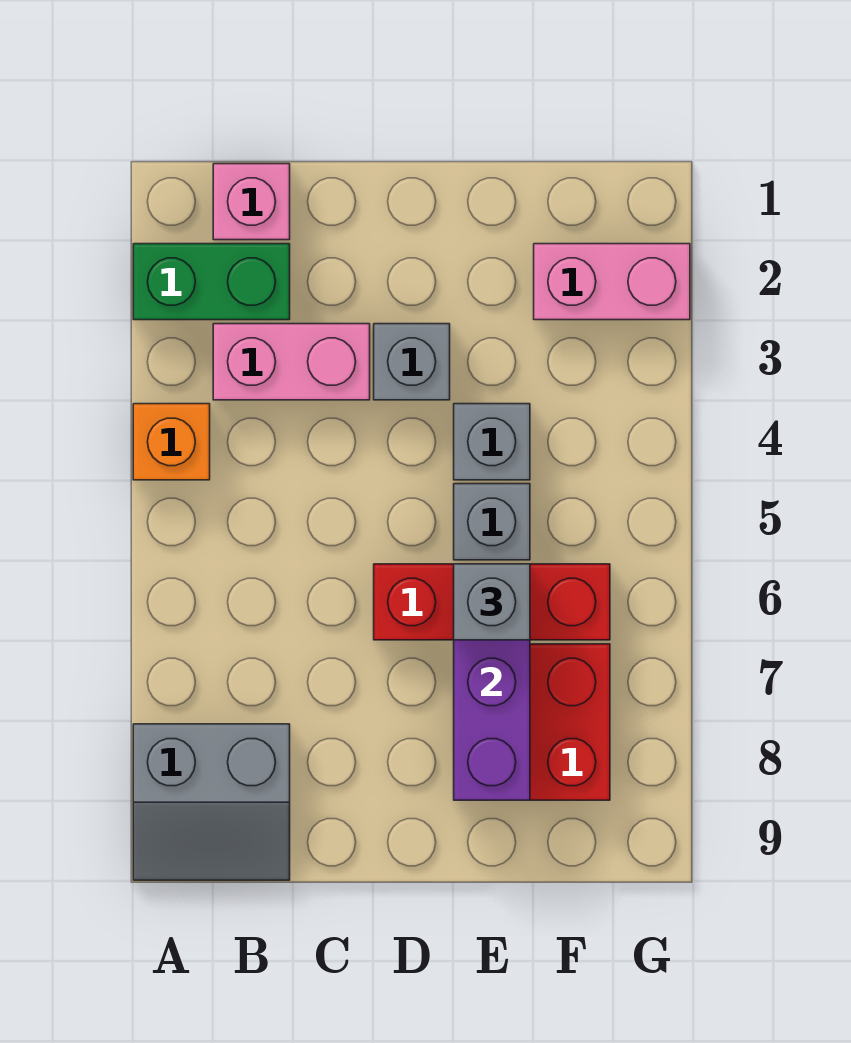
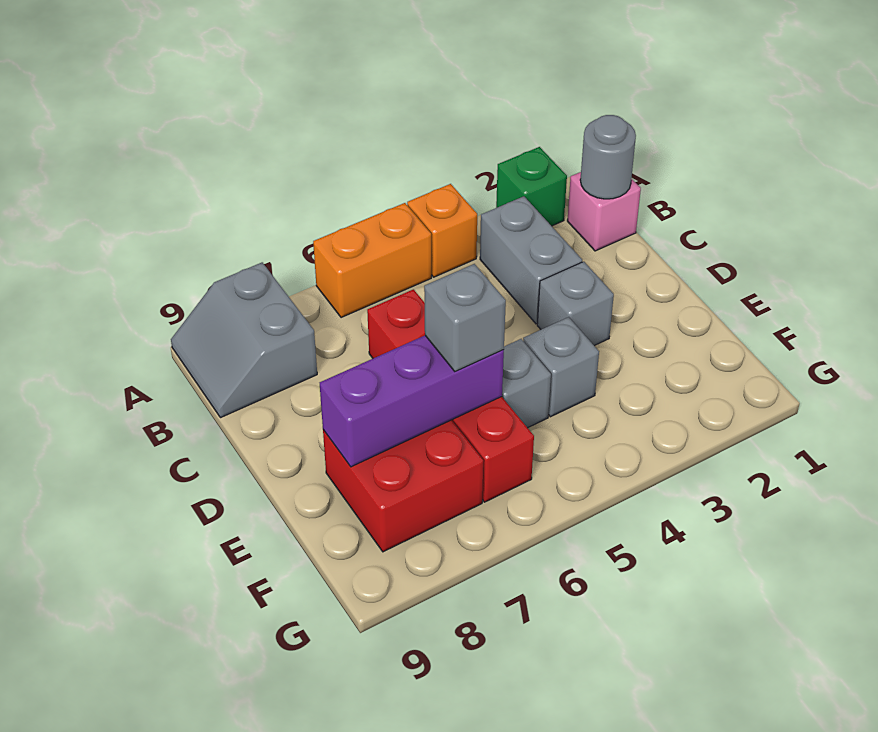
green brick A2:B2 level 1 -> green brick A2 level 1
none -> orange brick A5:A6 level 1
none -> grey round brick B1 level 2
pink brick B3:C3 level 1 -> grey brick B3:C3 level 1
red brick D6:F6 level 1 -> red brick C6:F6 level 1
pink brick F2:G2 level 1 -> none

